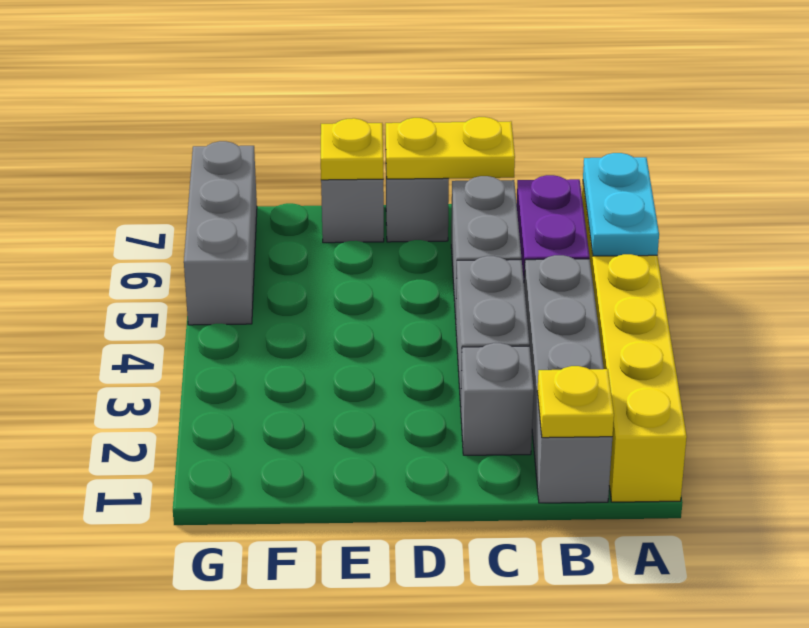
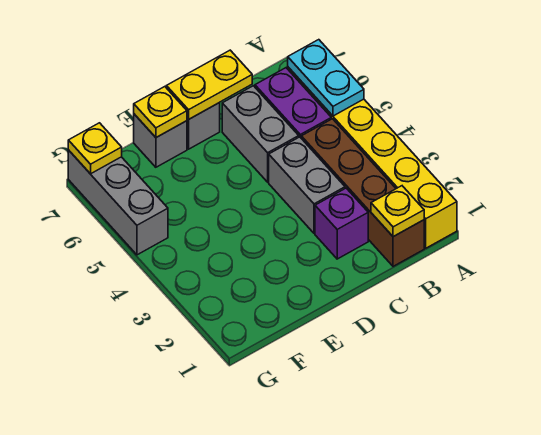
grey brick B1:B4 level 1 -> brown brick B1:B4 level 1
grey brick C2 level 1 -> purple brick C2 level 1
none -> yellow plate G7 level 2

